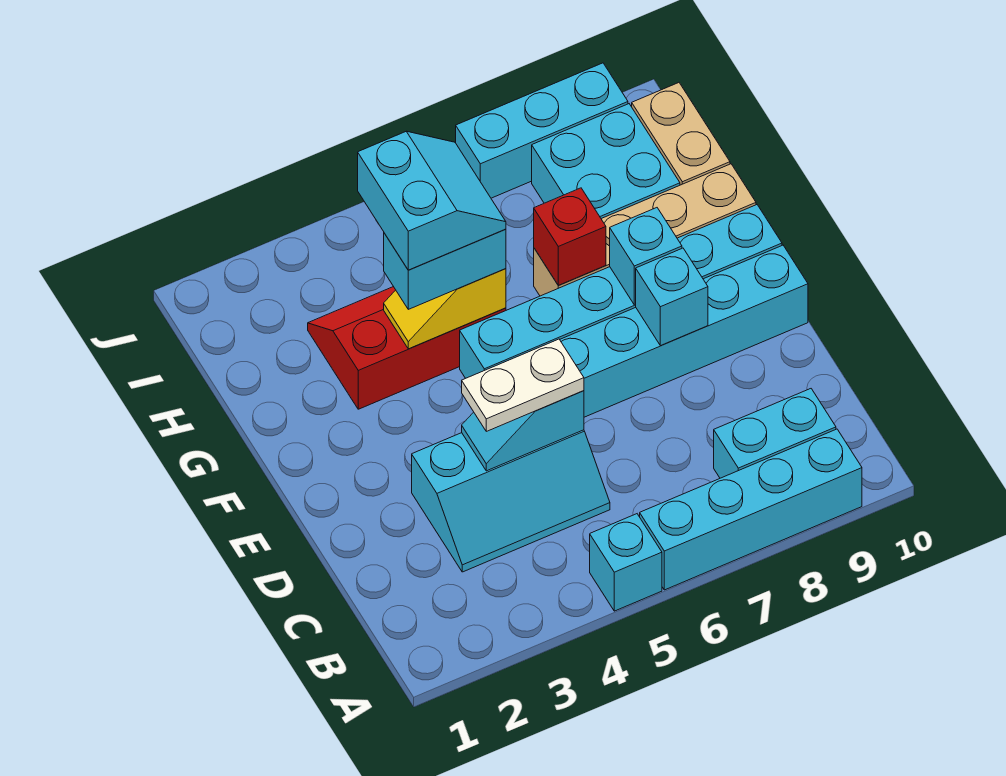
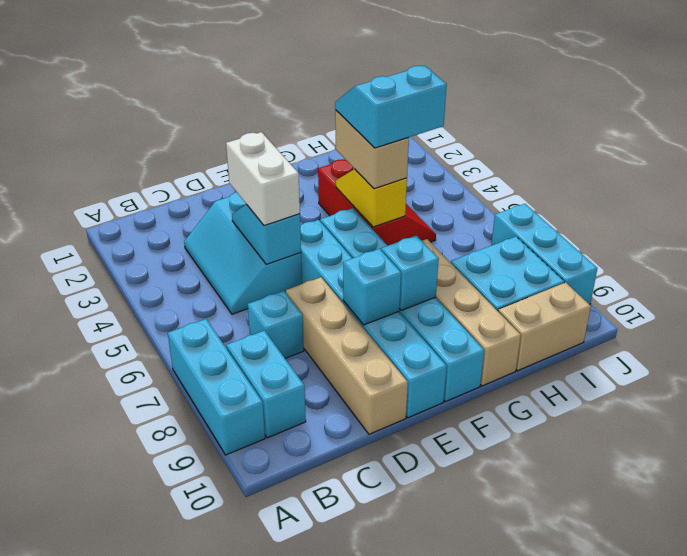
cyan brick A5 level 1 -> cyan brick C7 level 1
cyan brick A6:A9 level 1 -> cyan brick A7:A9 level 1
white plate D4:D5 level 3 -> white brick D4:D5 level 3
none -> tan brick D7:D10 level 1
cyan brick G4:G5 level 3 -> tan brick G4:G5 level 3
cyan slope G4:H5 level 4 top 4 -> cyan slope G4:H5 level 4 top 5
red brick G7 level 2 -> none

